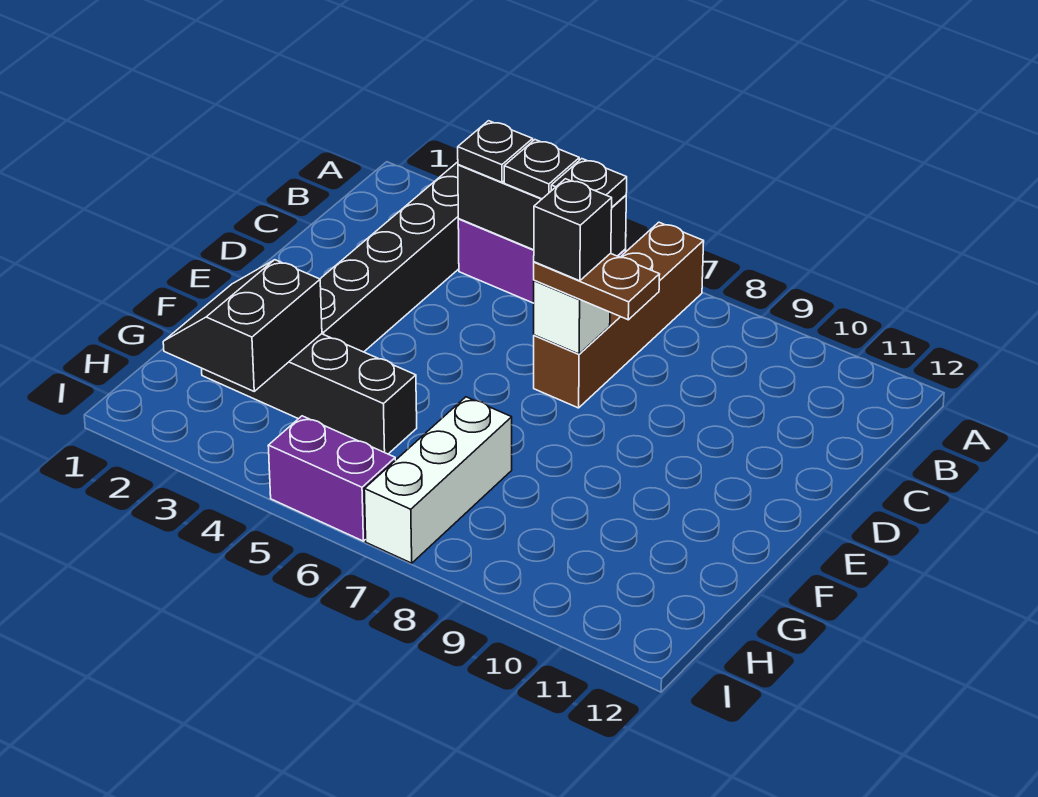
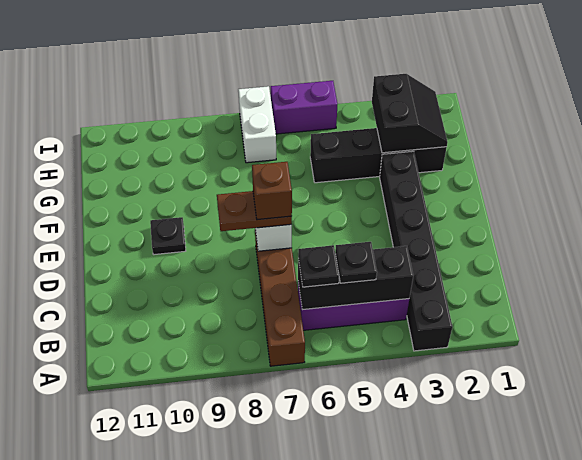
black plate B4 level 3 -> black plate E10 level 1
black brick D7 level 4 -> brown brick D7 level 4
white brick G7:I7 level 1 -> white brick H7:I7 level 1

